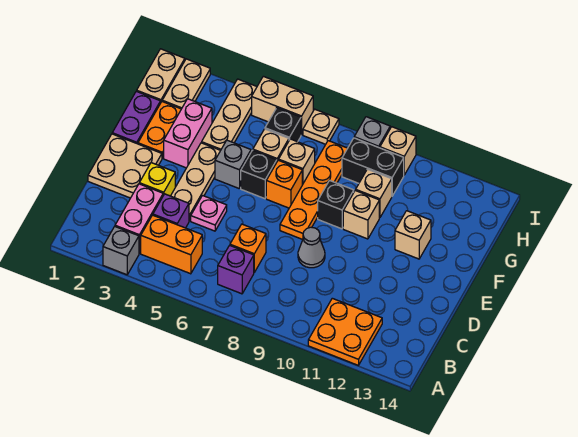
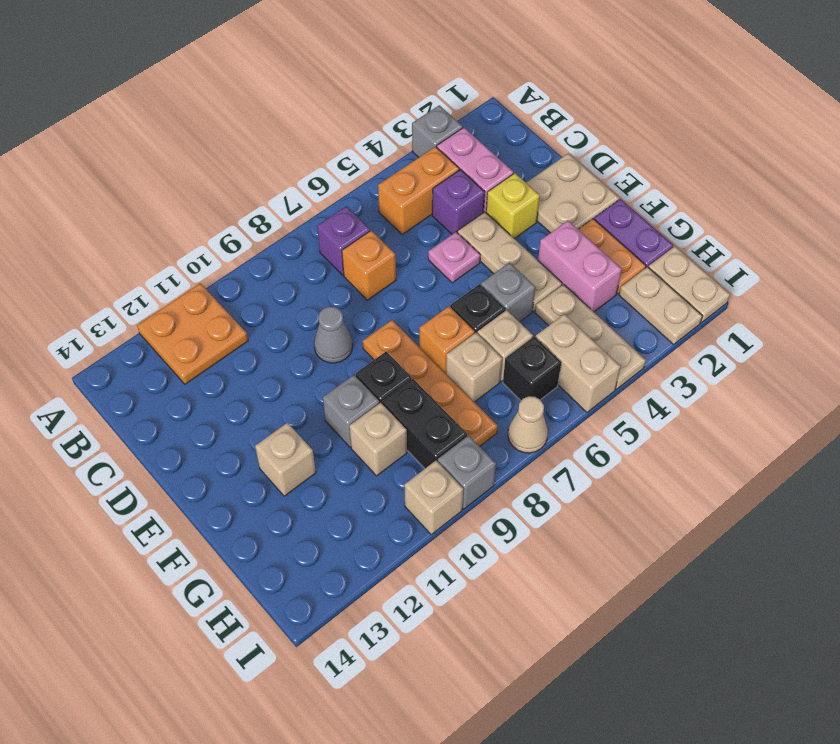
tan brick F10 level 1 -> grey brick F10 level 1
black brick H9:H10 level 1 -> black brick G9:H9 level 1
tan brick I5:I6 level 1 -> tan brick H5:I5 level 1
tan plate I7 level 1 -> tan cone I7 level 1

